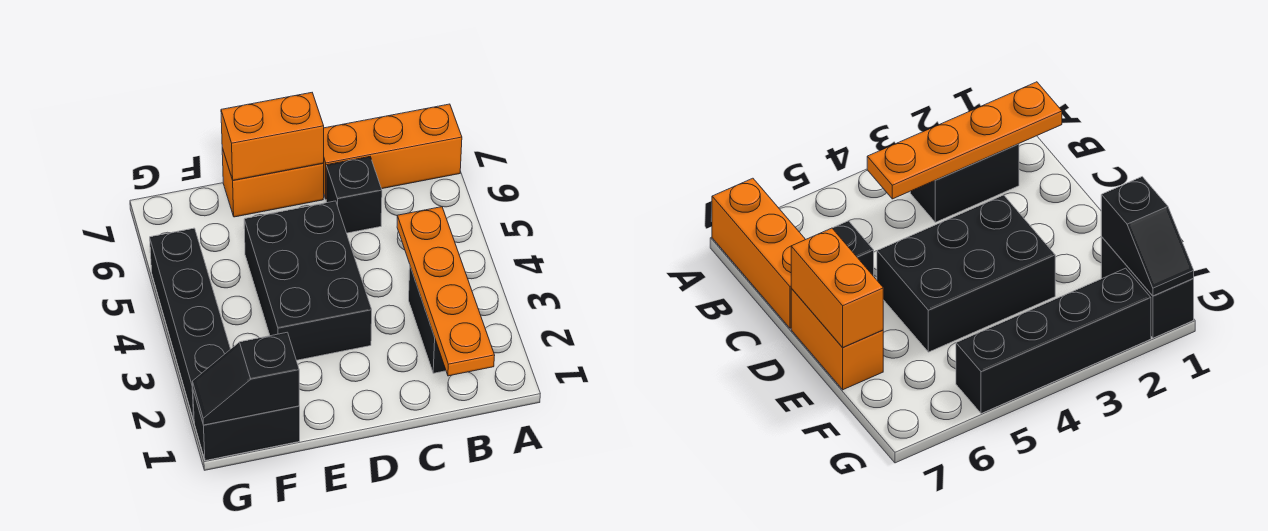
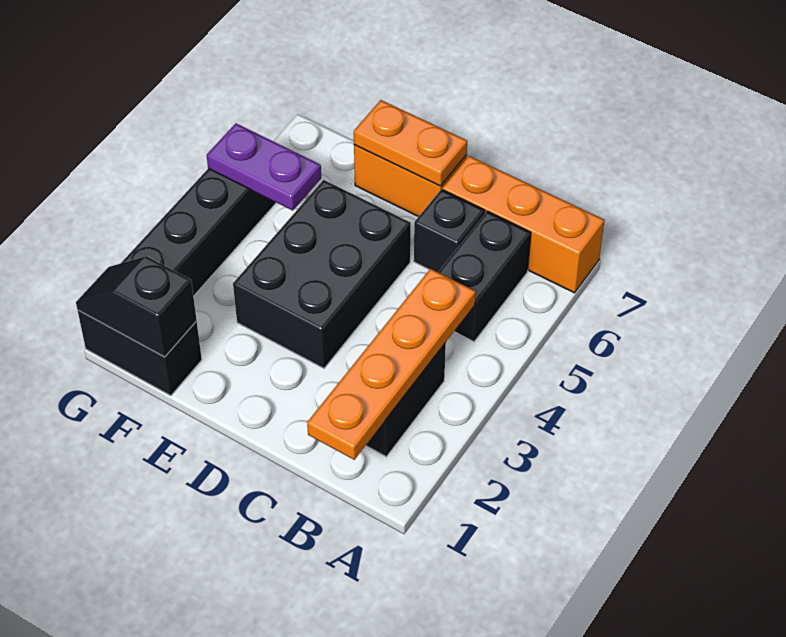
none -> black brick B5:B6 level 1
orange brick D7:E7 level 2 -> orange plate D7:E7 level 2
none -> purple plate F5:G5 level 2

